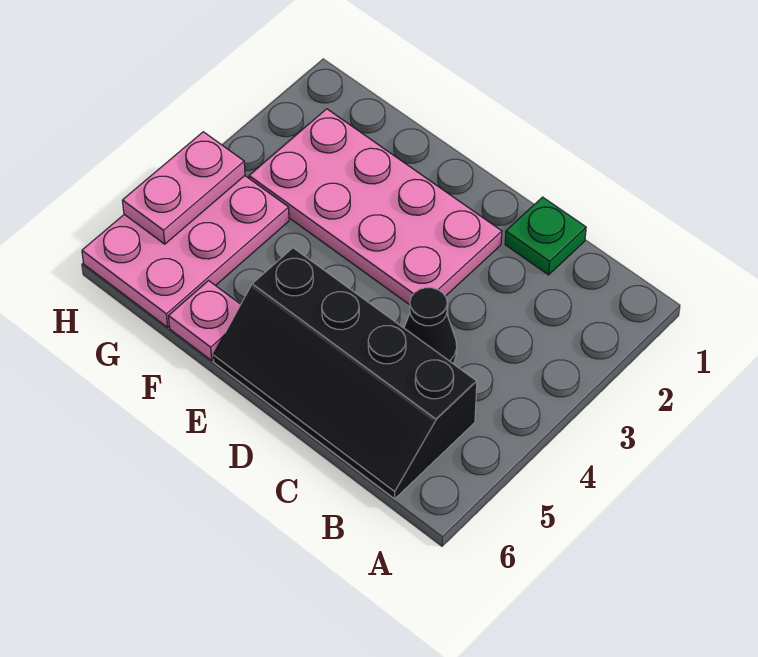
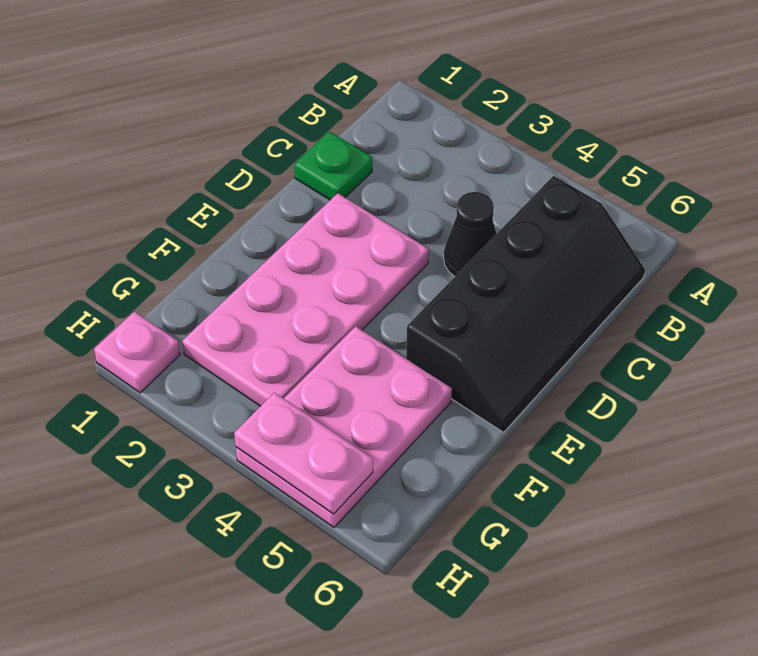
pink plate F6 level 1 -> pink plate H1 level 1
pink plate G4:H6 level 1 -> pink plate F4:H5 level 1

